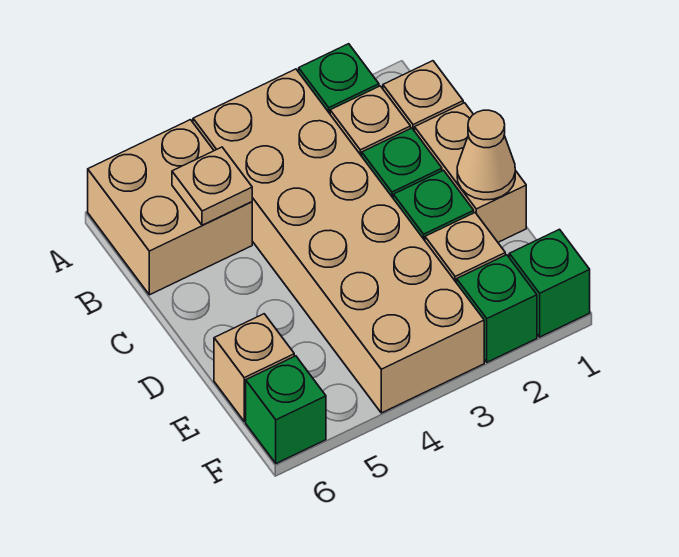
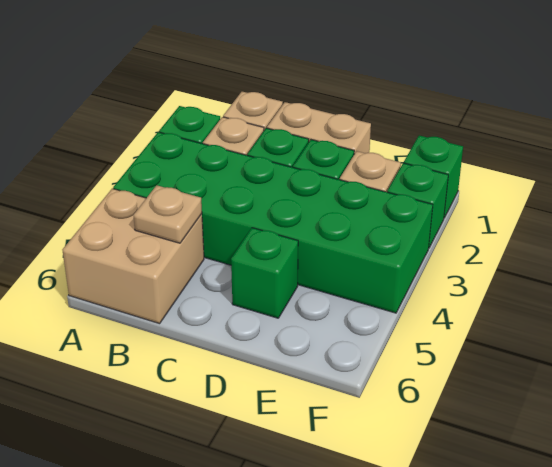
tan brick A3:F4 level 1 -> green brick A3:F4 level 1
tan cone D1 level 2 -> none
tan brick E6 level 1 -> none
green brick F6 level 1 -> green brick D5 level 1

